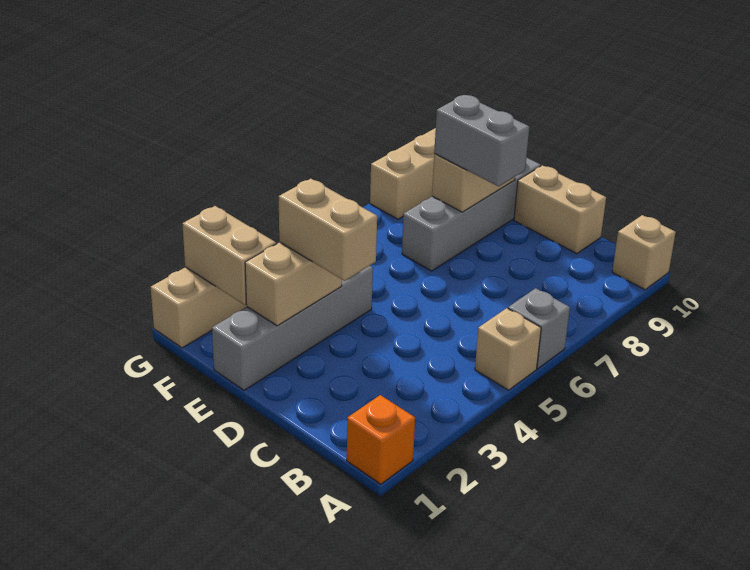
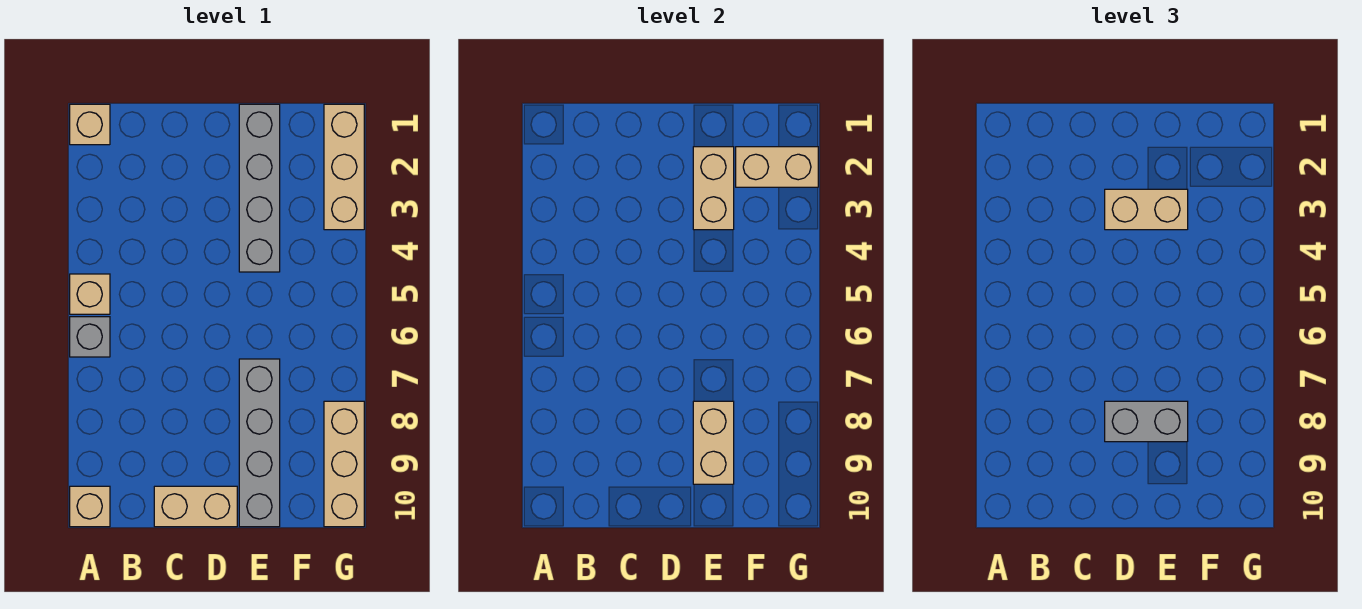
orange brick A1 level 1 -> tan brick A1 level 1

